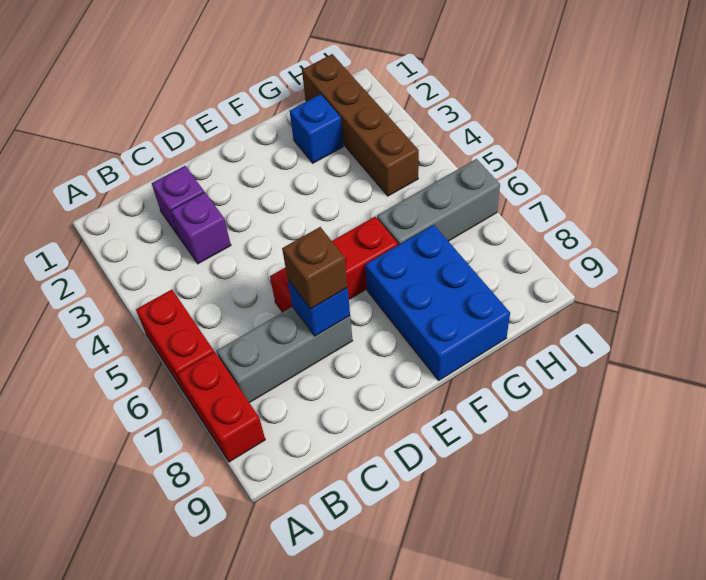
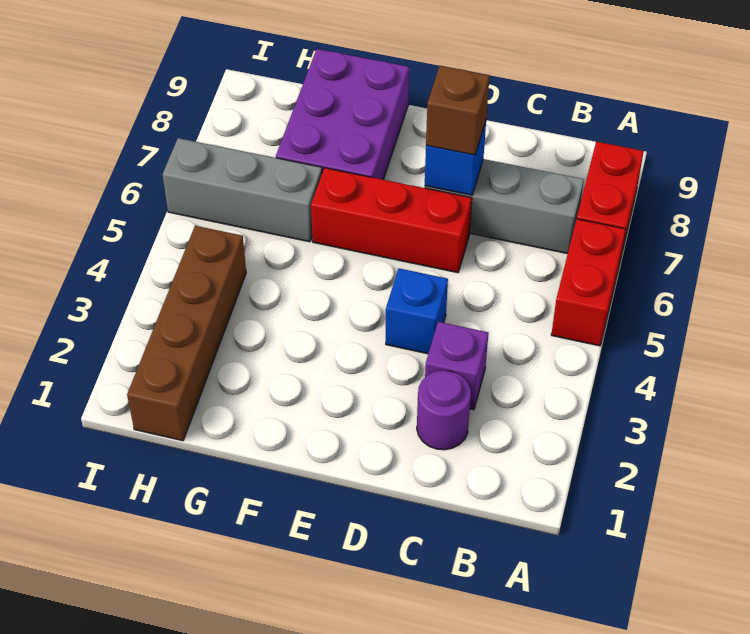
purple brick C2 level 1 -> purple round brick C2 level 1
blue brick F7:G9 level 1 -> purple brick F7:G9 level 1
blue brick G2 level 1 -> blue brick D4 level 1

